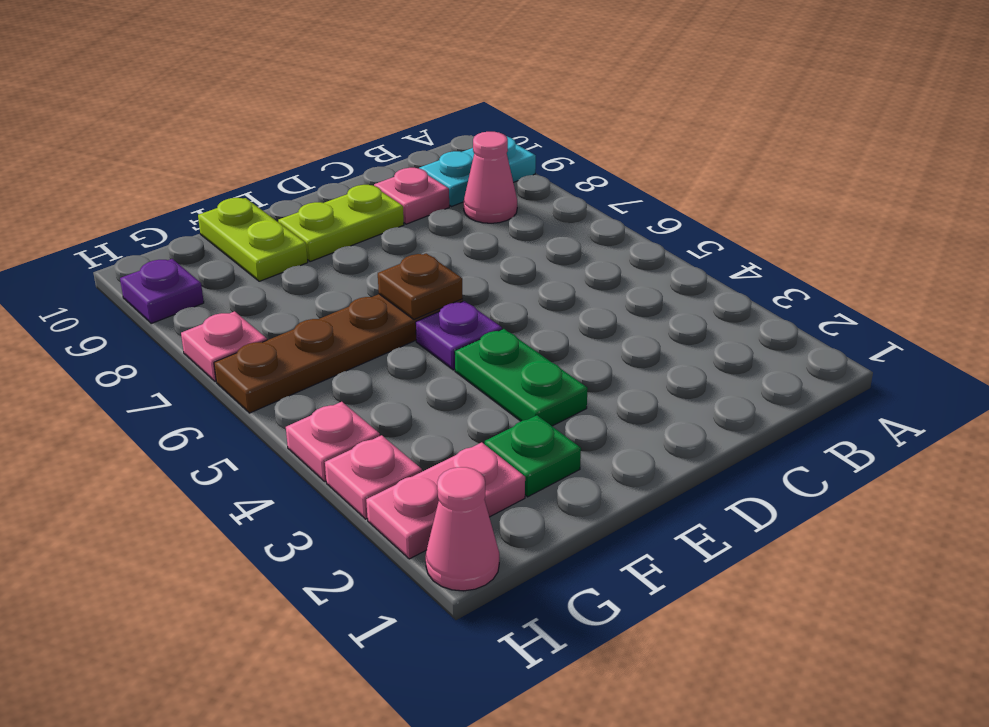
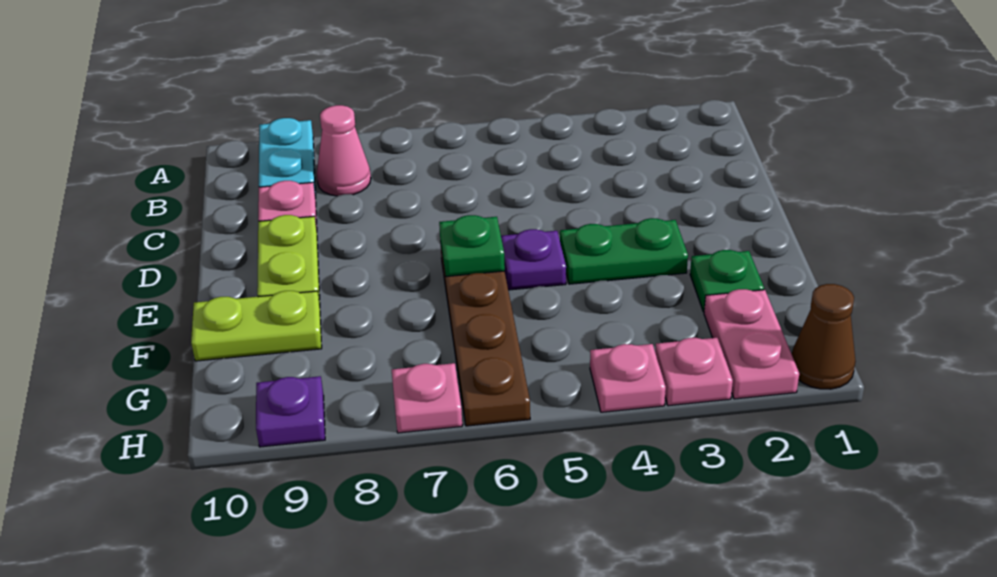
brown plate E6 level 2 -> green plate E6 level 2
pink cone H1 level 1 -> brown cone H1 level 1

